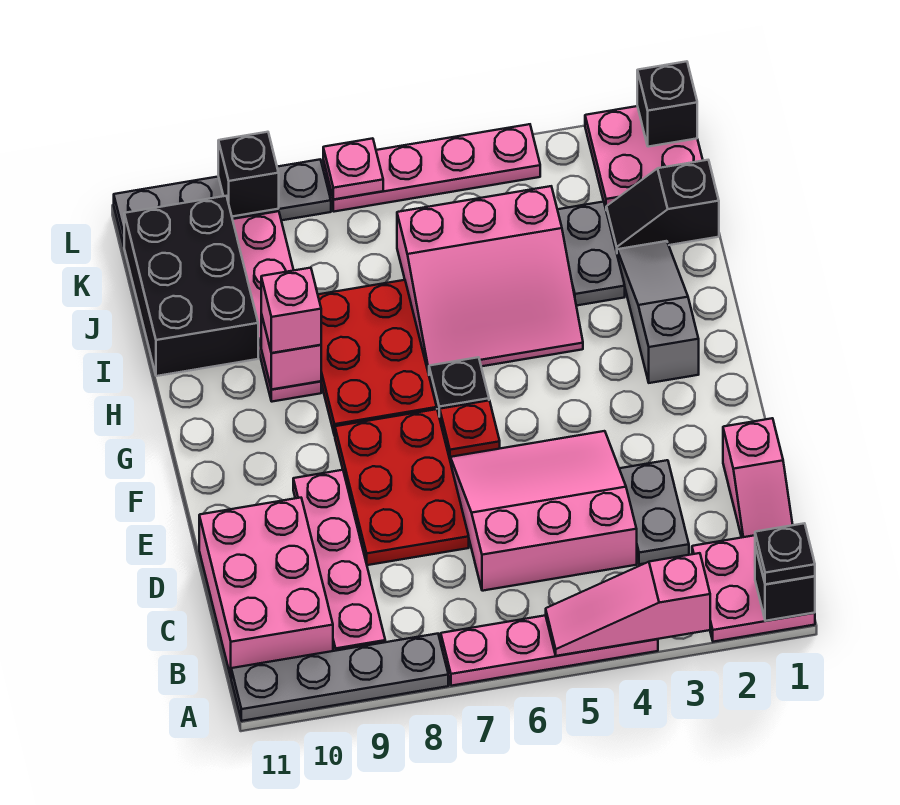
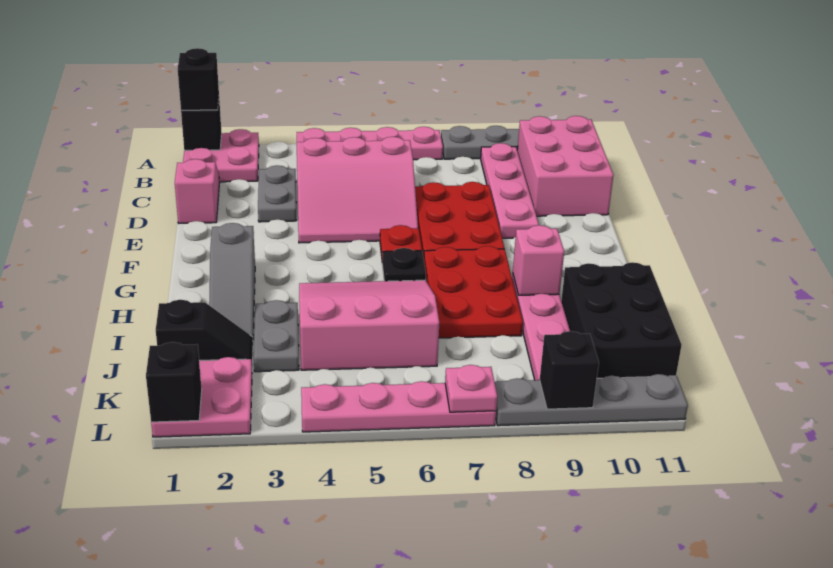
black plate A1 level 3 -> black brick A1 level 3
pink slope A3:A5 level 2 top 3 -> none
pink brick H9 level 3 -> none

